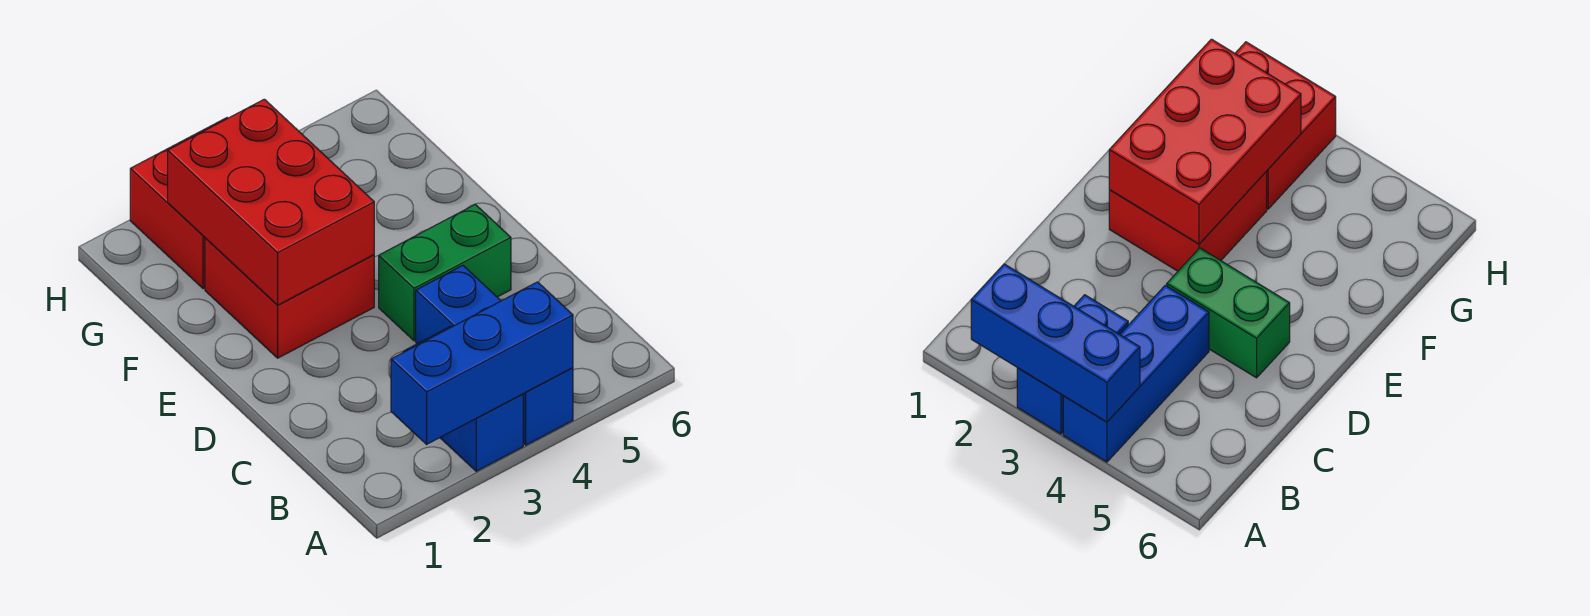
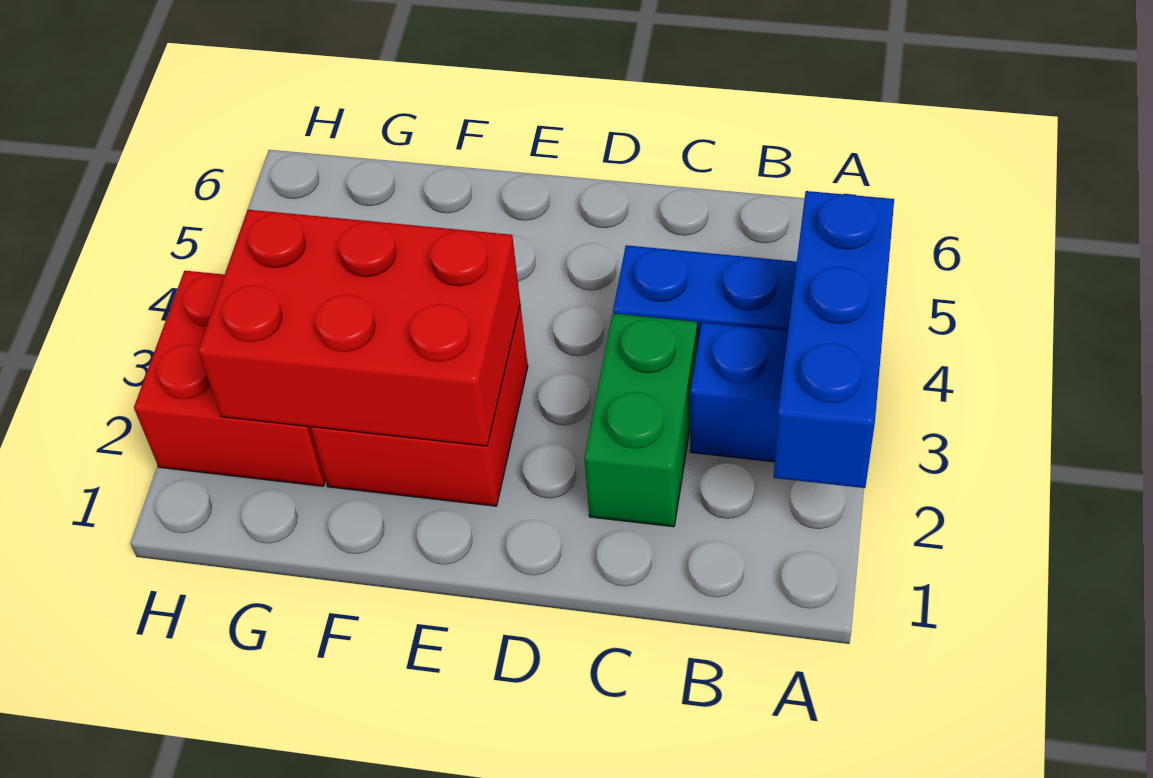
green brick D4:D5 level 1 -> green brick C2:C3 level 1

